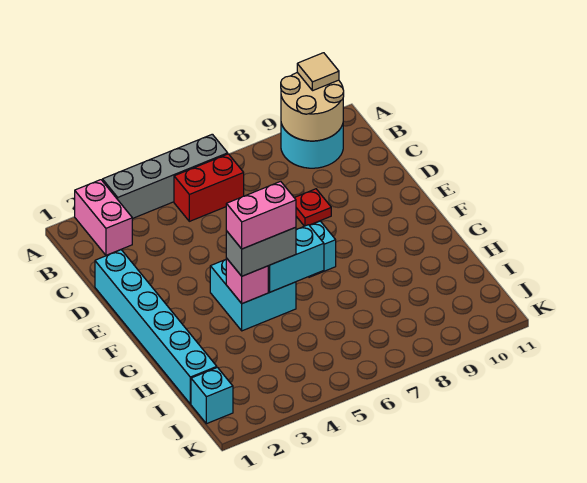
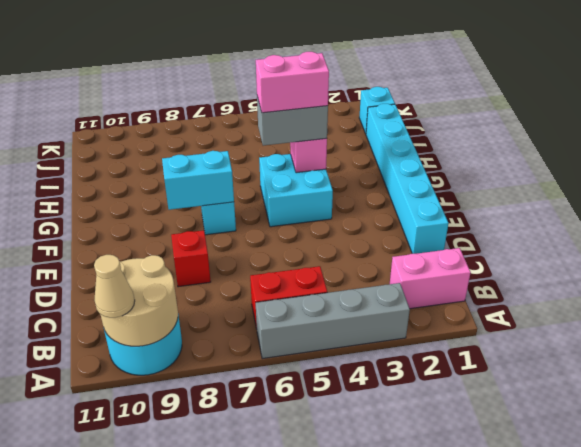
pink brick A2:B2 level 1 -> pink brick B1:B2 level 1
tan tile A10 level 3 -> tan cone A10 level 3
red plate D8 level 1 -> red brick D8 level 1
cyan brick G5:G6 level 2 -> cyan brick F7:F8 level 2

